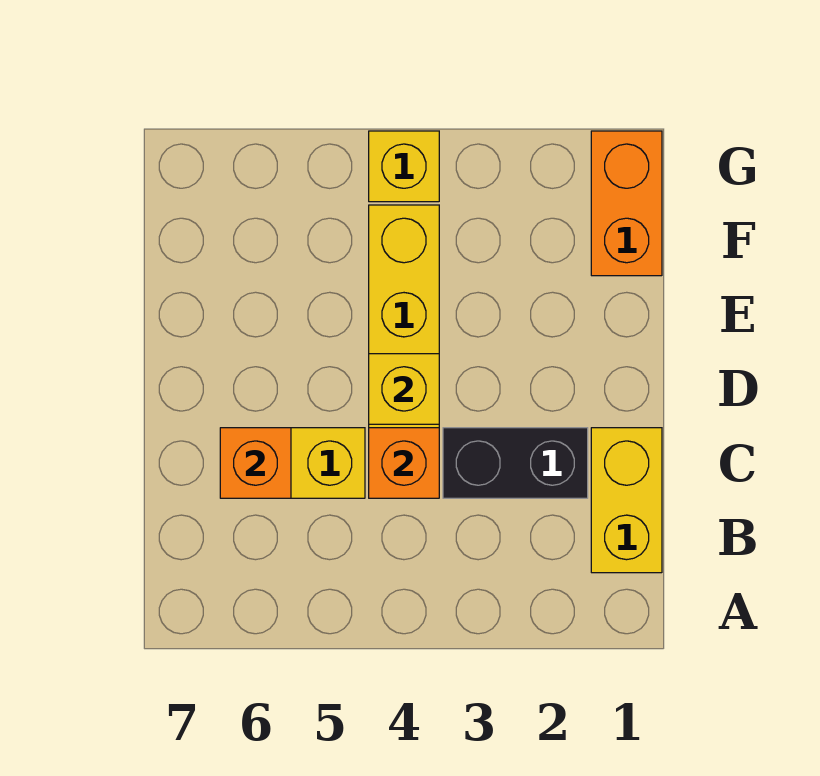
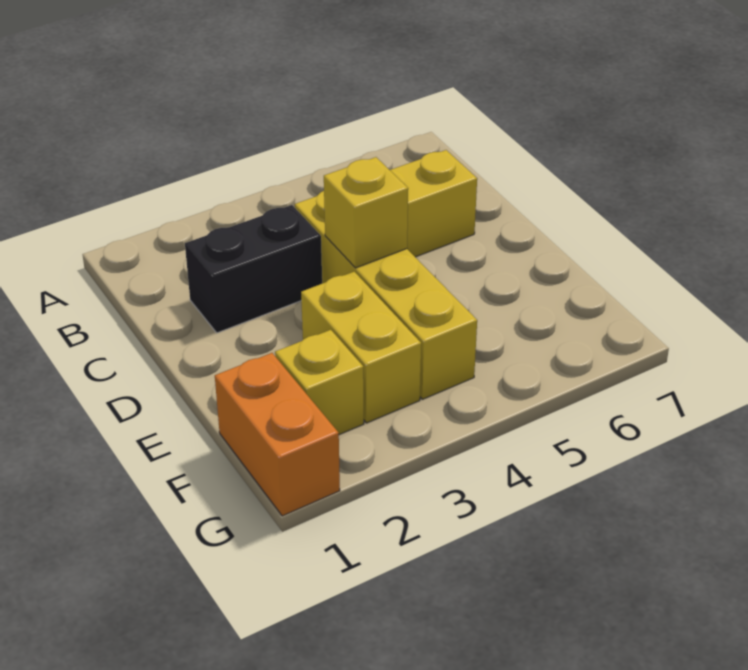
yellow brick B1:C1 level 1 -> yellow brick E3:F3 level 1
orange brick C4 level 2 -> none
orange brick C6 level 2 -> none
yellow brick G4 level 1 -> yellow brick F2 level 1

